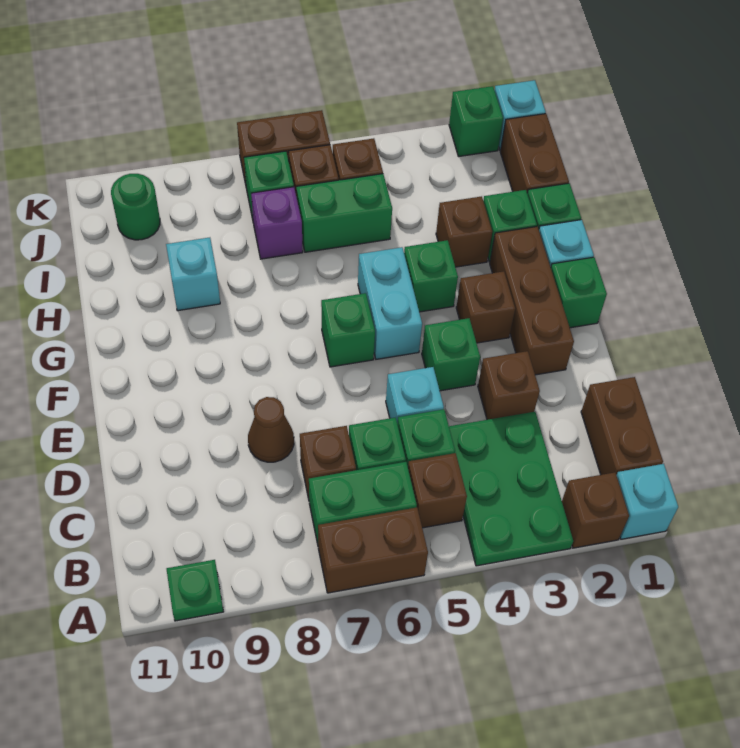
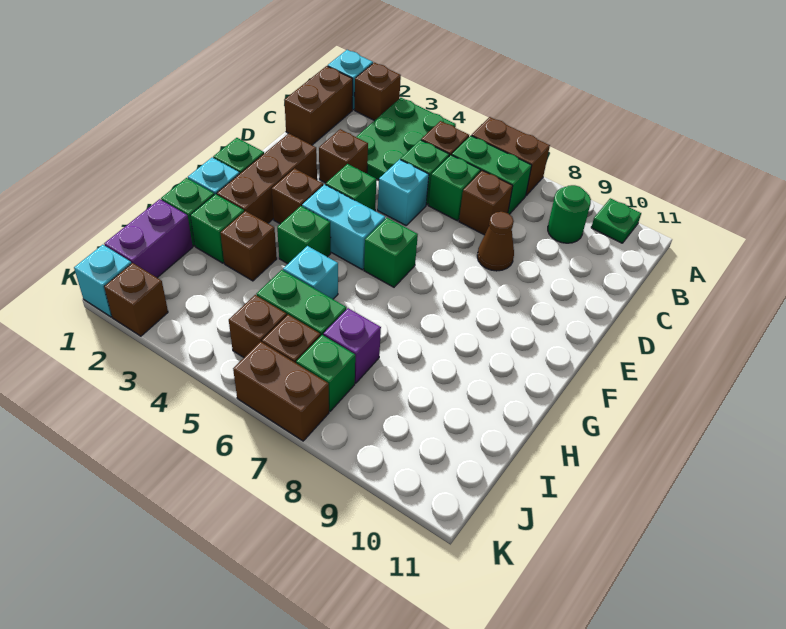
cyan brick F5:G5 level 1 -> cyan brick F4:F5 level 1
cyan brick H9 level 1 -> cyan brick H5 level 1
brown brick I1:J1 level 1 -> purple brick I1:J1 level 1
green round brick J10 level 1 -> green round brick B9 level 1
green brick K2 level 1 -> brown brick K2 level 1

